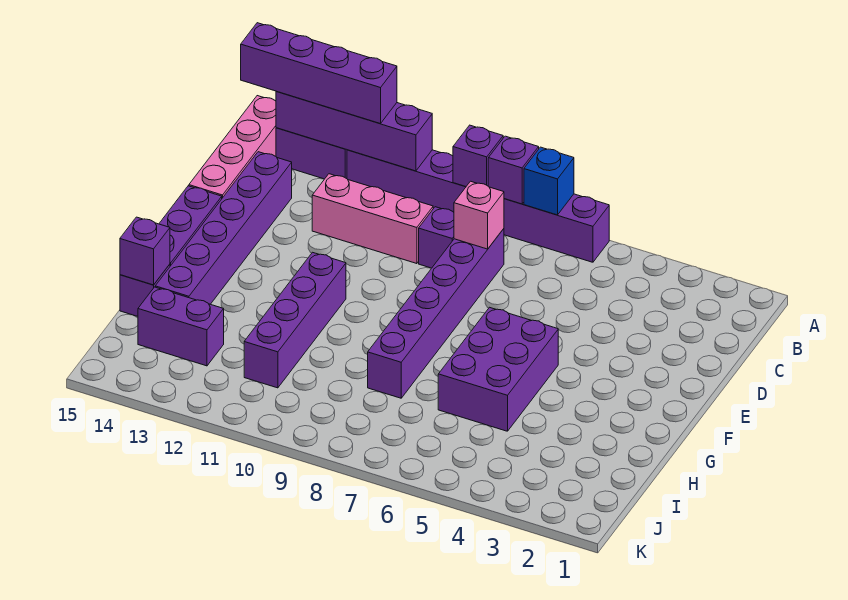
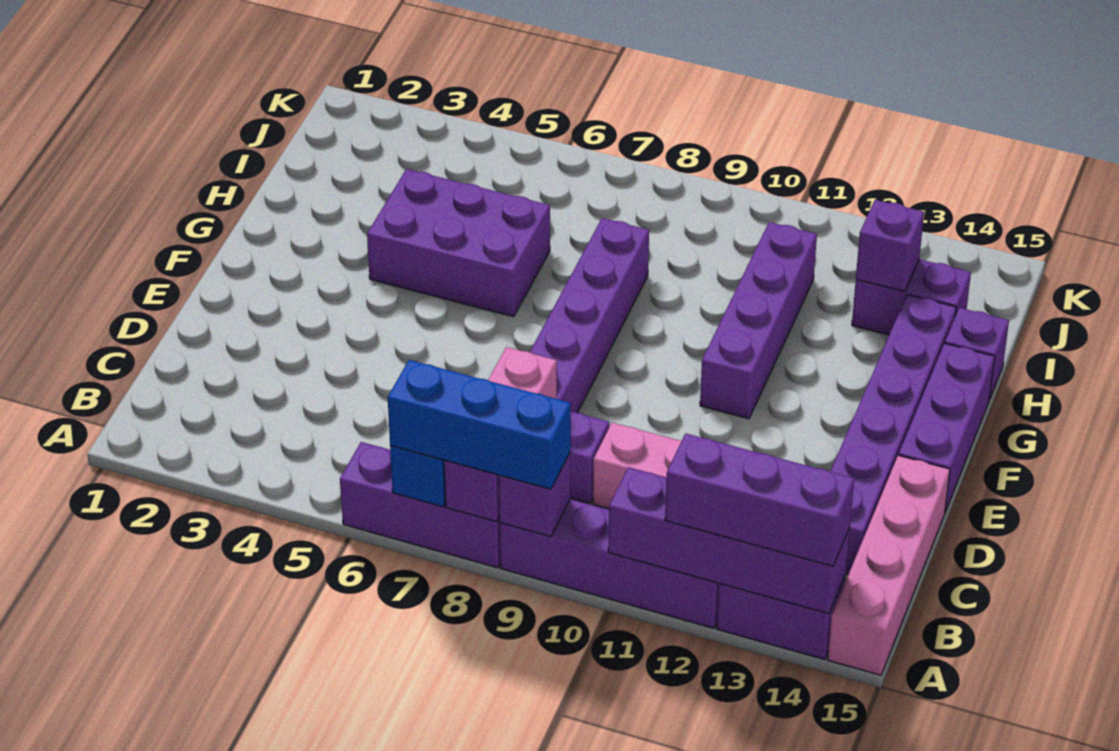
none -> blue brick A7:A9 level 3
purple brick A12:A15 level 3 -> purple brick A12:A14 level 3
purple brick F5:H6 level 1 -> purple brick G4:H6 level 1
purple brick H15 level 2 -> purple brick I13 level 2

